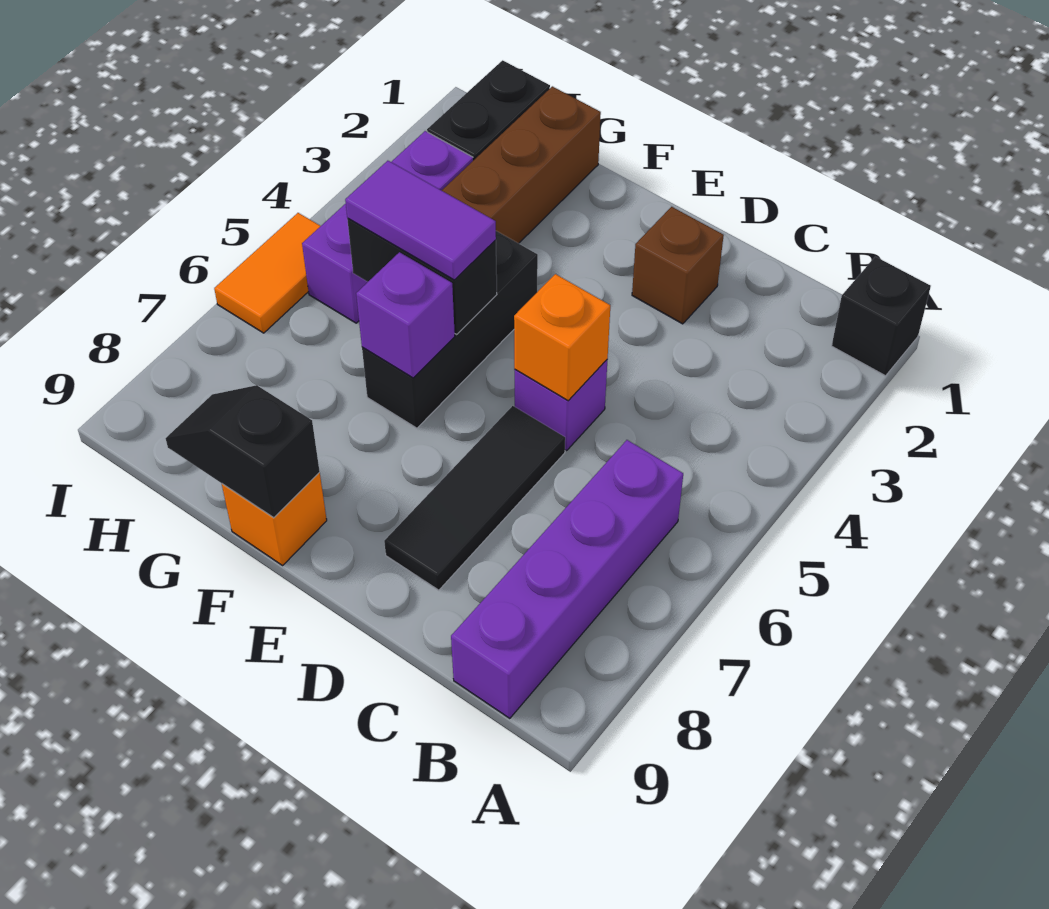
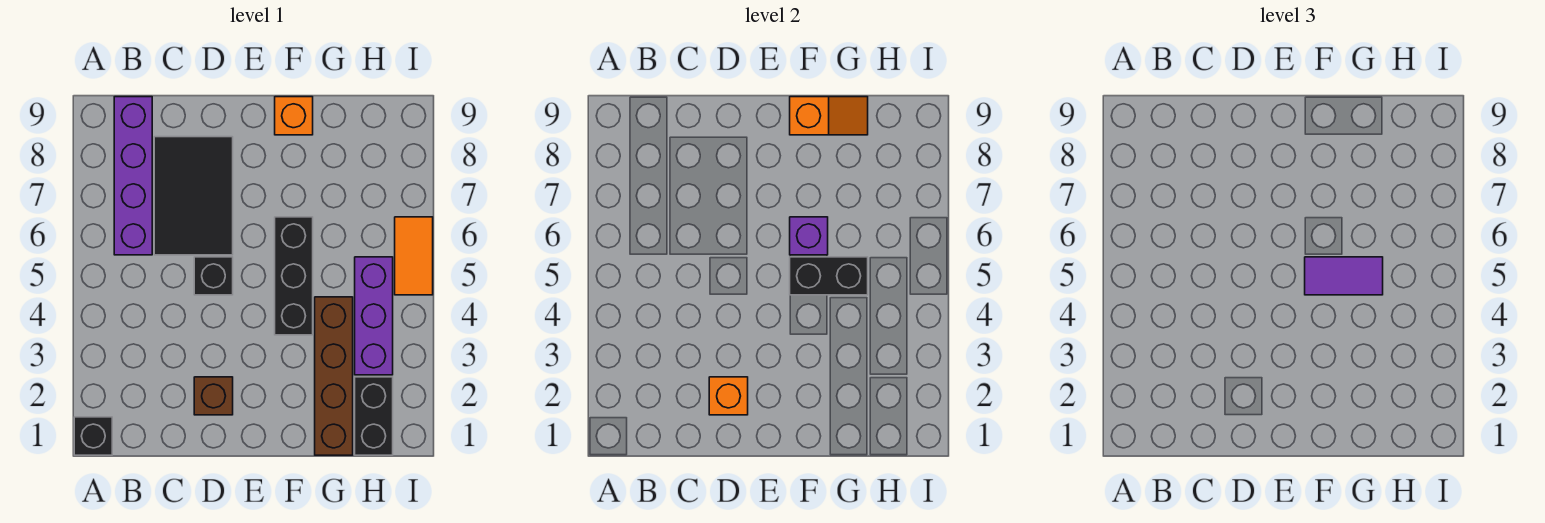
purple brick D5 level 1 -> black brick D5 level 1
orange brick D5 level 2 -> orange brick D2 level 2
black tile D6:D8 level 1 -> black tile C6:D8 level 1
black slope F9:G9 level 2 top F -> orange slope F9:G9 level 2 top F

